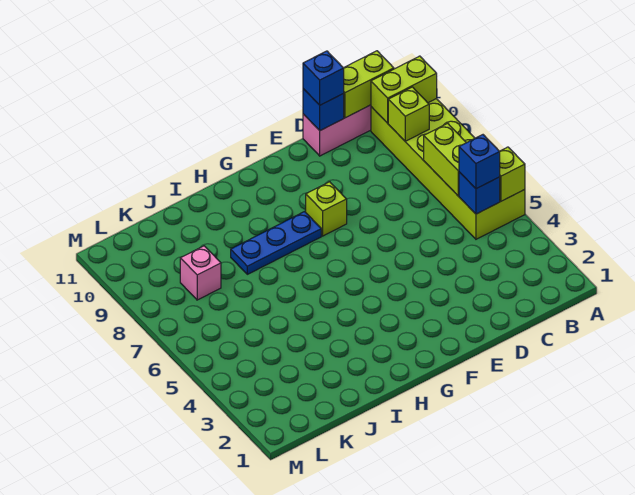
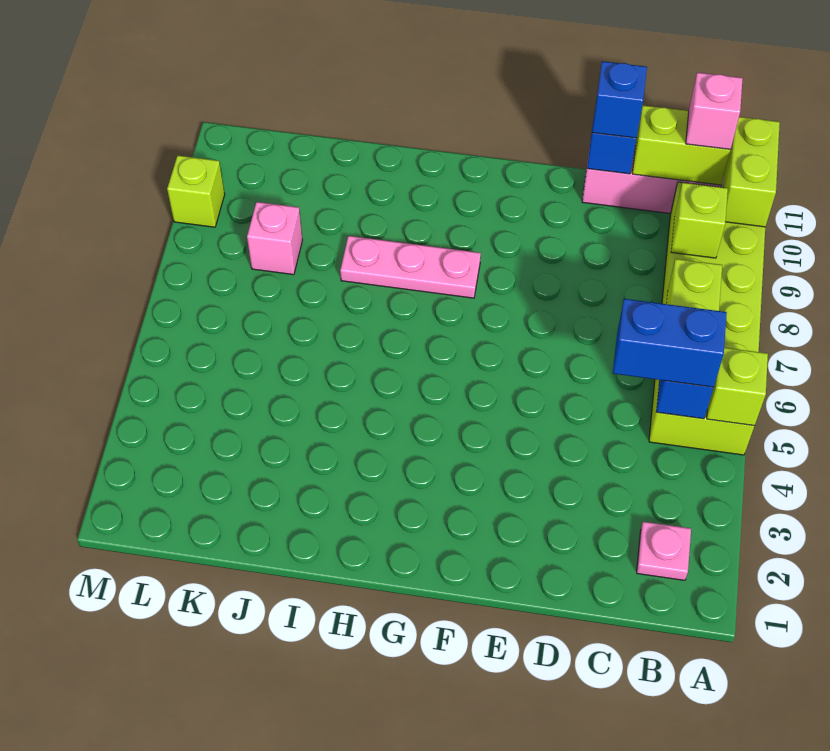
lime brick A10:B10 level 2 -> lime brick A10:A11 level 2
none -> pink plate B2 level 1
blue brick B5 level 3 -> blue brick B5:C5 level 3
none -> pink brick B11 level 3
lime brick F8 level 1 -> lime brick M9 level 1
blue plate G8:I8 level 1 -> pink plate G8:I8 level 1

